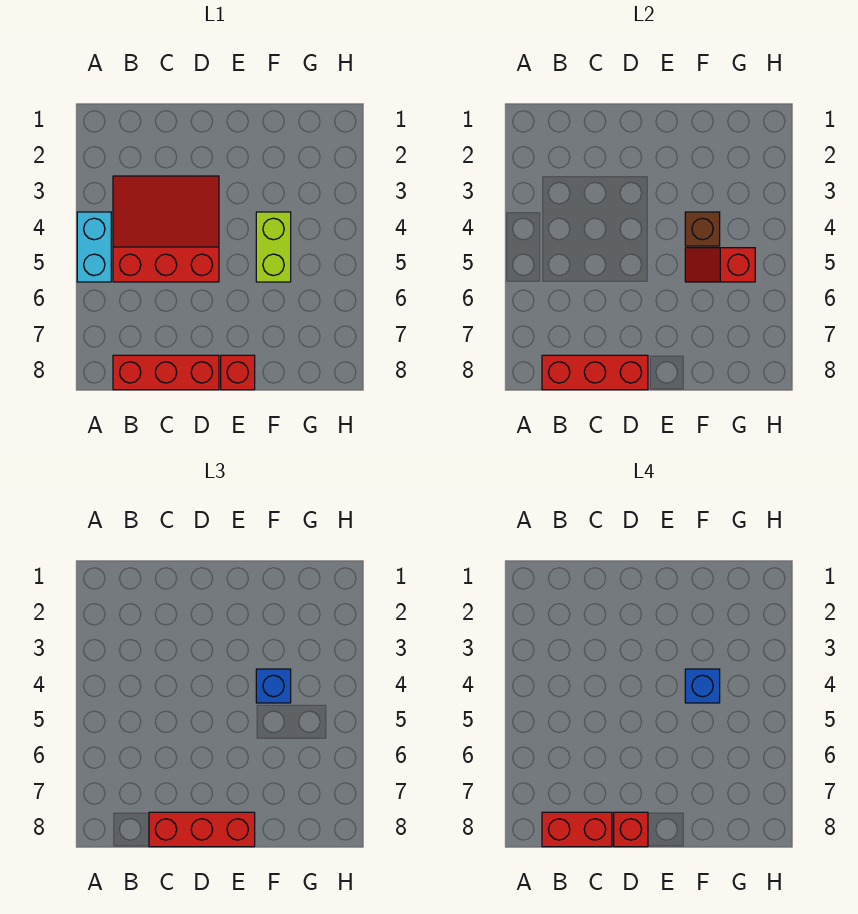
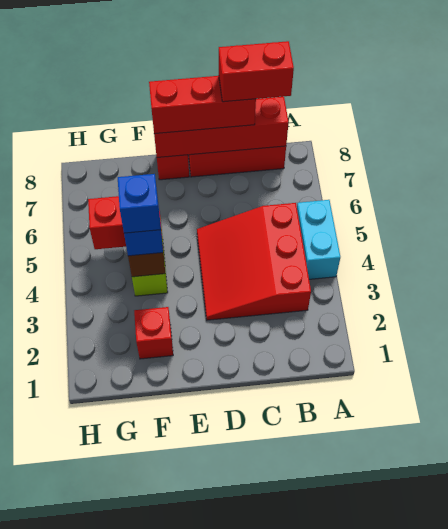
red slope B3:D5 level 1 top 5 -> red slope B3:D5 level 1 top B
red brick B8:D8 level 2 -> red brick B8:E8 level 2
red brick D8 level 4 -> red brick F2 level 1

